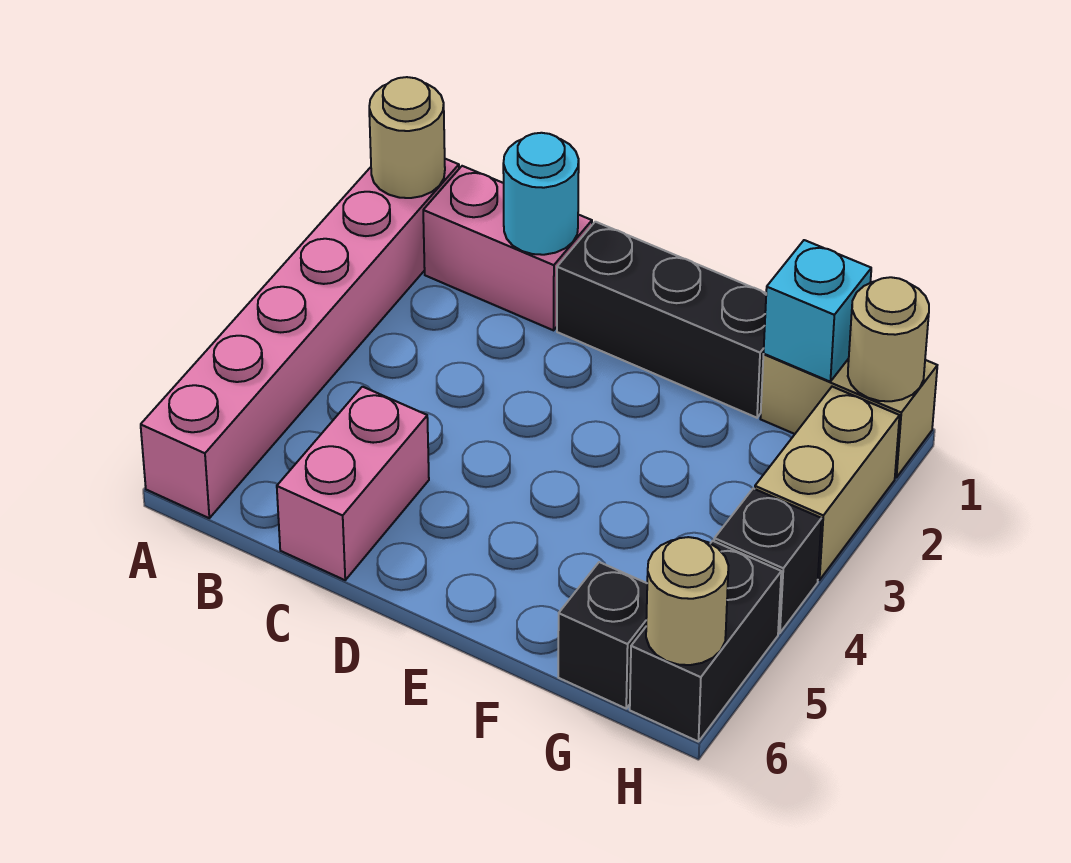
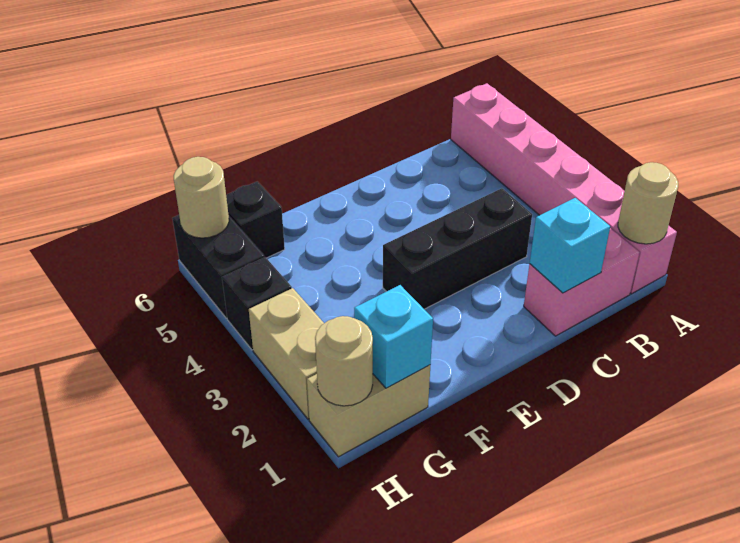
cyan round brick C1 level 2 -> cyan brick C1 level 2
pink brick C5:C6 level 1 -> none
black brick D1:F1 level 1 -> black brick C3:E3 level 1

